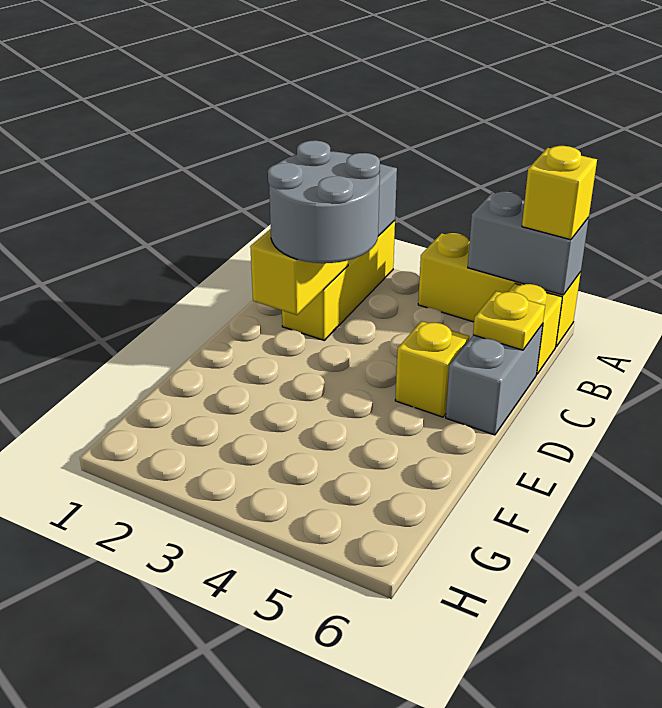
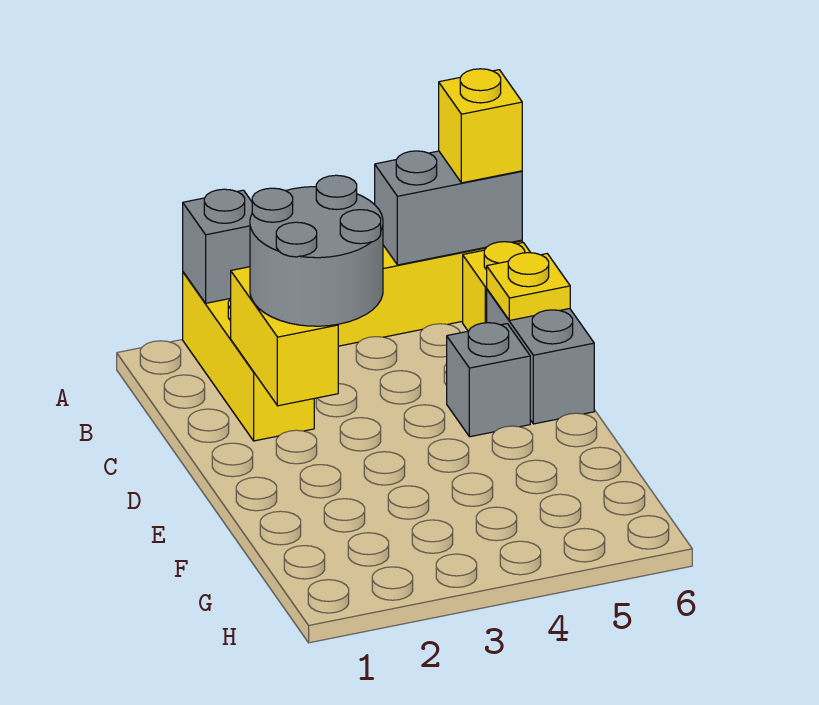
yellow brick D5 level 1 -> grey brick D5 level 1

